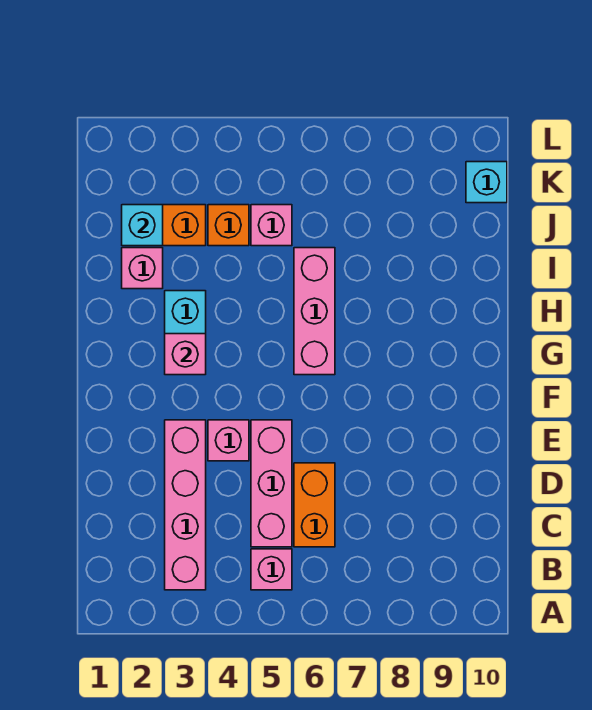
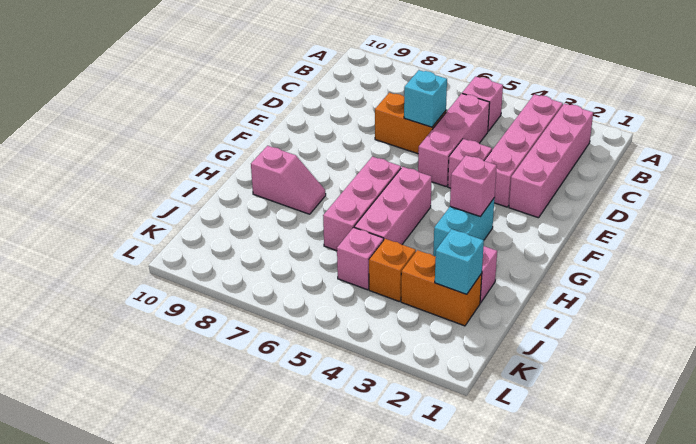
none -> pink brick B2:E2 level 1
orange brick C6:D6 level 1 -> orange brick D6:D7 level 1
none -> pink brick G5:I5 level 1
none -> pink slope H8:H9 level 1 top 9
cyan brick K10 level 1 -> cyan brick D6 level 2

